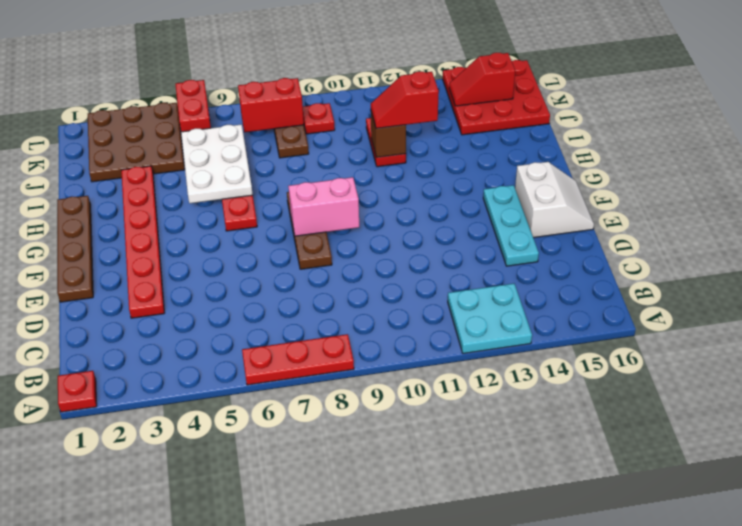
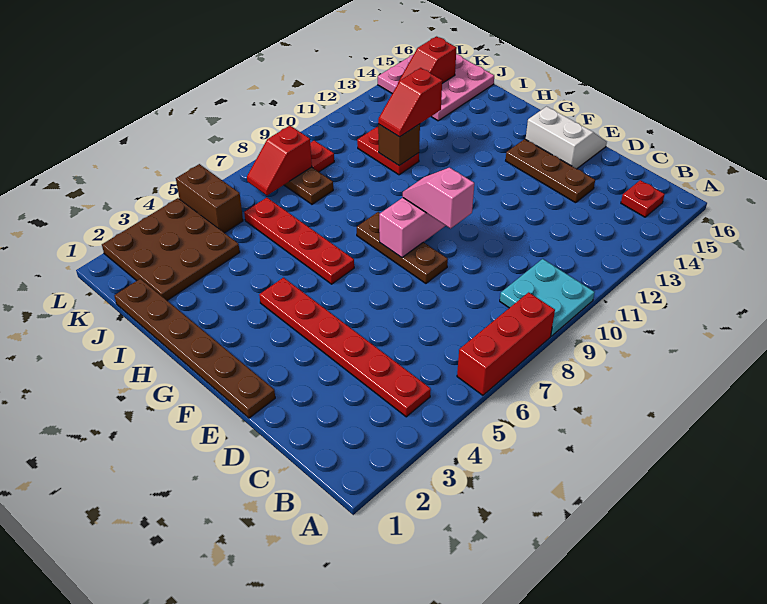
red plate A1 level 1 -> red plate B15 level 1
red plate A6:A8 level 1 -> red brick A6:A8 level 1
cyan plate A12:B13 level 1 -> cyan plate A9:B10 level 1
red plate D3:I3 level 1 -> red plate B4:G4 level 1
cyan plate D14:F14 level 1 -> brown plate D14:F14 level 1
brown plate E1:H1 level 1 -> brown plate E1:J1 level 1
none -> pink slope E9:F9 level 3 top E
white plate H5:J6 level 2 -> none
red plate J14:L16 level 1 -> pink plate J14:L16 level 1
red brick K5:L5 level 1 -> brown brick K5:L5 level 1
red brick K7:K8 level 2 -> red slope K7:K8 level 2 top 8

